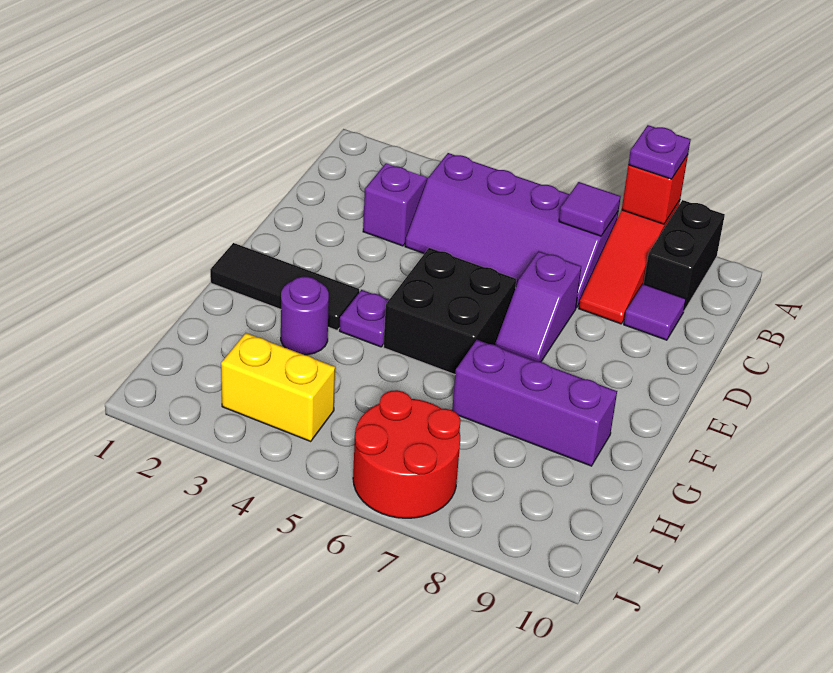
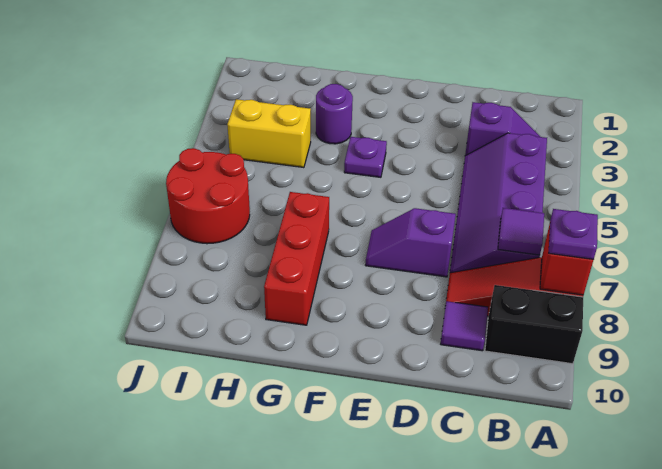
black brick E5:F6 level 1 -> none
black tile F1:F3 level 1 -> none
purple brick G7:G9 level 1 -> red brick G7:G9 level 1
yellow brick I3:I4 level 1 -> yellow brick H4:I4 level 1

